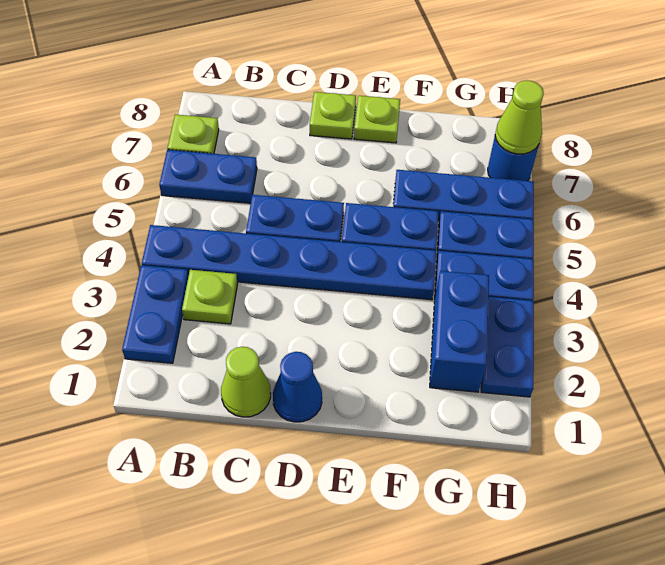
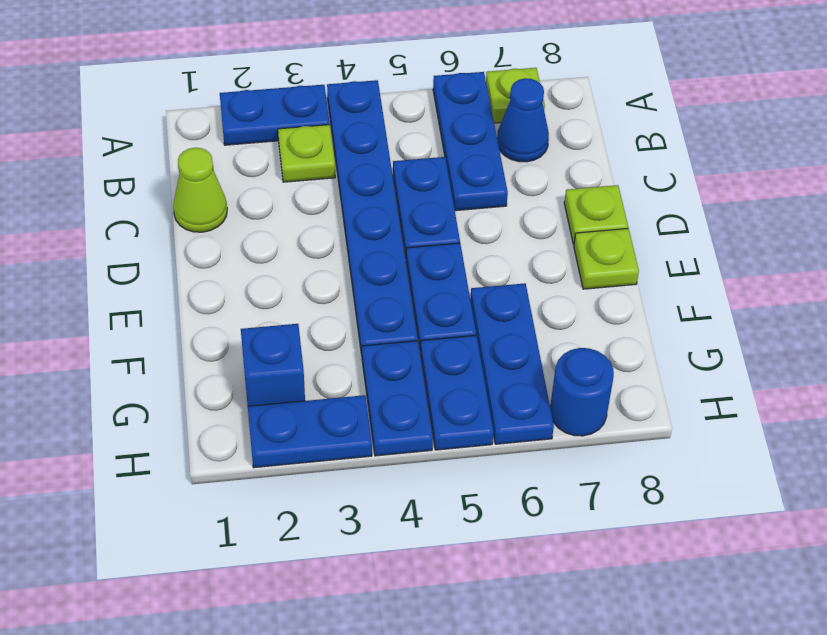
blue plate A6:B6 level 1 -> blue plate A6:C6 level 1
blue cone D1 level 1 -> blue cone B7 level 1
blue brick G2:G3 level 1 -> blue brick G2 level 1
lime cone H7 level 2 -> none

